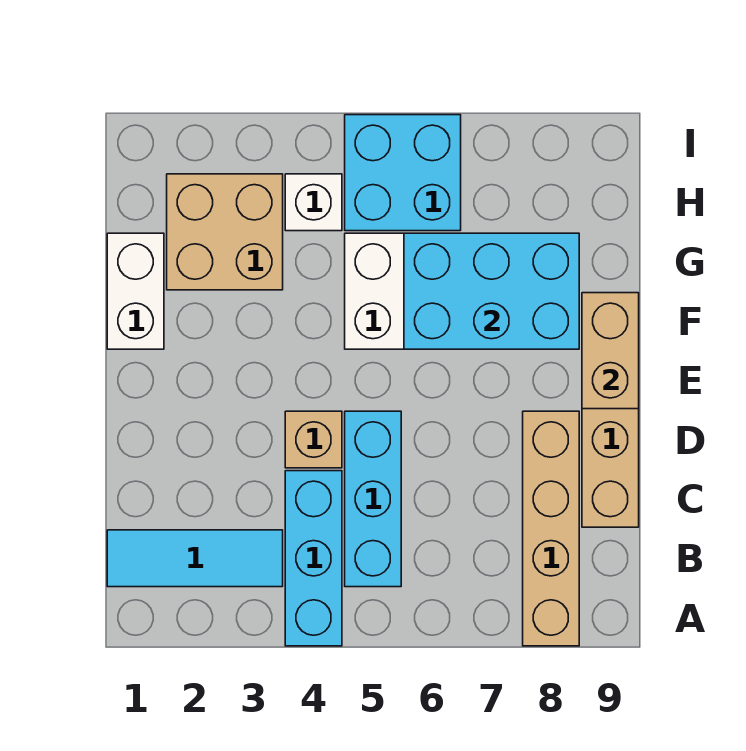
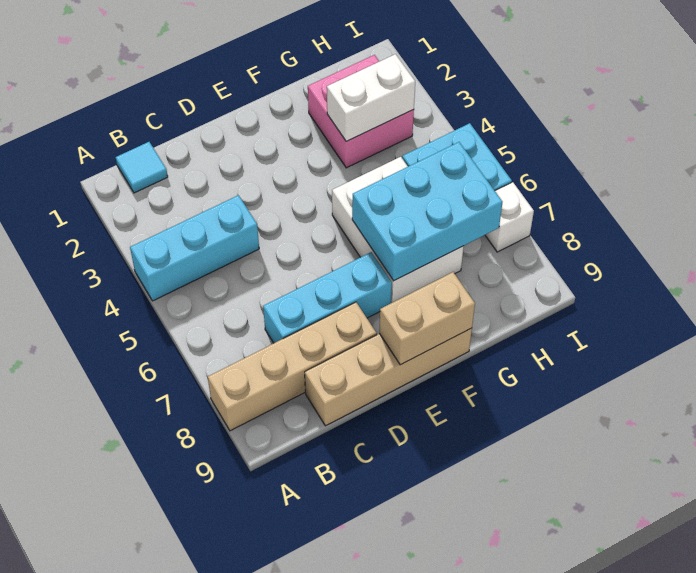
cyan tile B1:B3 level 1 -> cyan tile B1 level 1
cyan brick B5:D5 level 1 -> cyan brick C7:E7 level 1
tan brick D4 level 1 -> none
white brick F1:G1 level 1 -> white brick G3:H3 level 2
cyan brick F6:G8 level 2 -> cyan brick F6:H7 level 2
tan brick G2:H3 level 1 -> pink brick G2:H3 level 1
white brick H4 level 1 -> white brick I7 level 1

